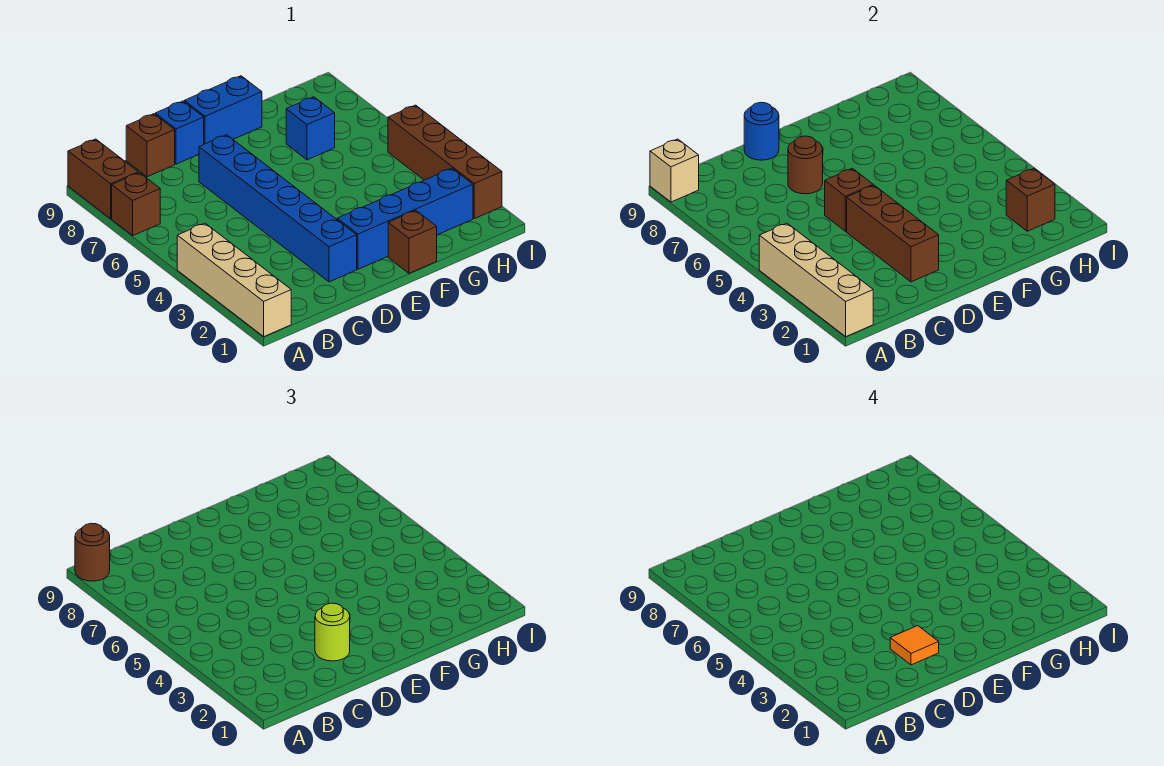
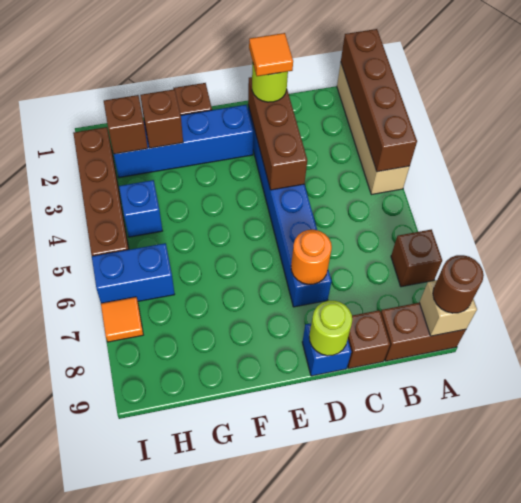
tan brick A1:A4 level 2 -> brown brick A1:A4 level 2
brown brick A8:A9 level 1 -> brown brick A9:B9 level 1
brown brick D5 level 2 -> brown brick G2 level 2
brown round brick D7 level 2 -> orange round brick D7 level 2
blue round brick D9 level 2 -> lime round brick D9 level 2
blue brick E9:F9 level 1 -> blue brick H6:I6 level 1
blue brick G7 level 1 -> blue brick H4 level 1
none -> orange tile I7 level 1

